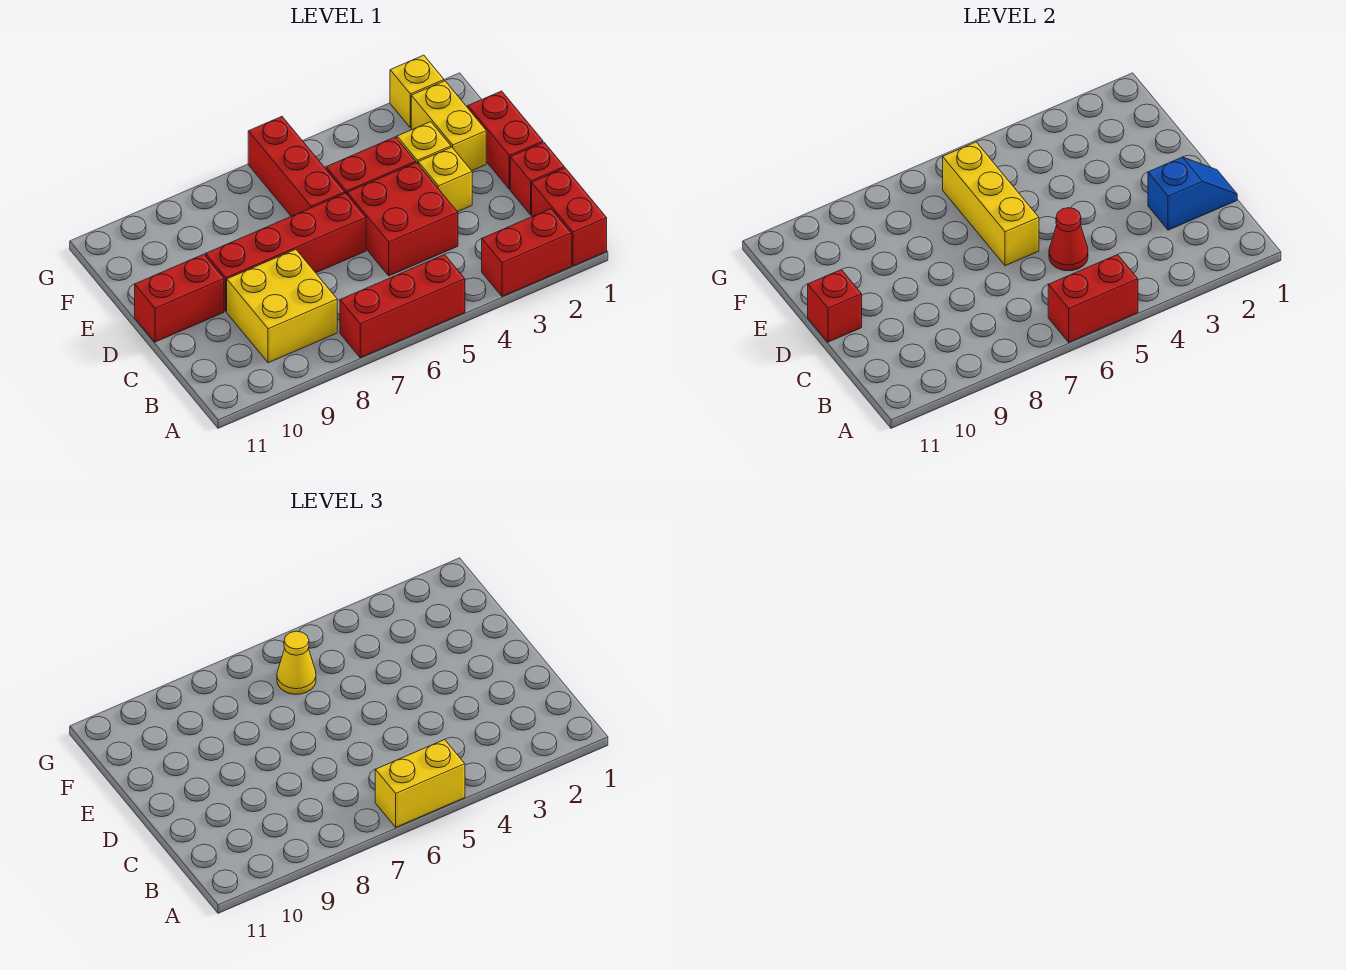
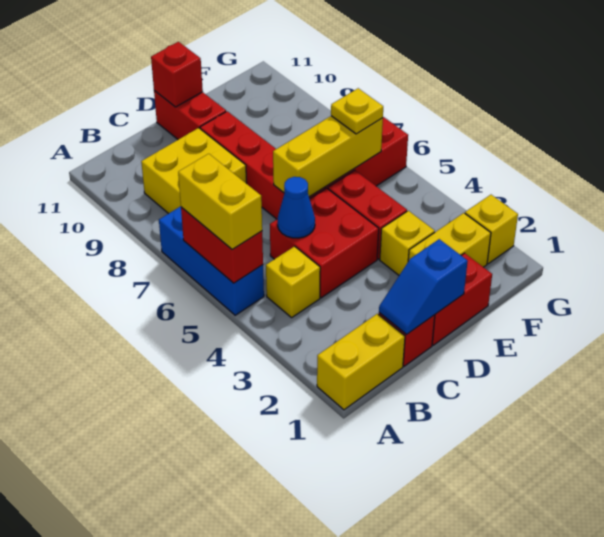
red brick A1:B1 level 1 -> yellow brick A1:B1 level 1
red brick A2:A3 level 1 -> none
red brick A5:A7 level 1 -> blue brick A5:A7 level 1
blue slope C1:C2 level 2 top 2 -> blue slope C1:D1 level 2 top D
red cone C5 level 2 -> blue cone C5 level 2
yellow brick D3 level 1 -> yellow brick B4 level 1
yellow cone F6 level 3 -> yellow plate F6 level 3

